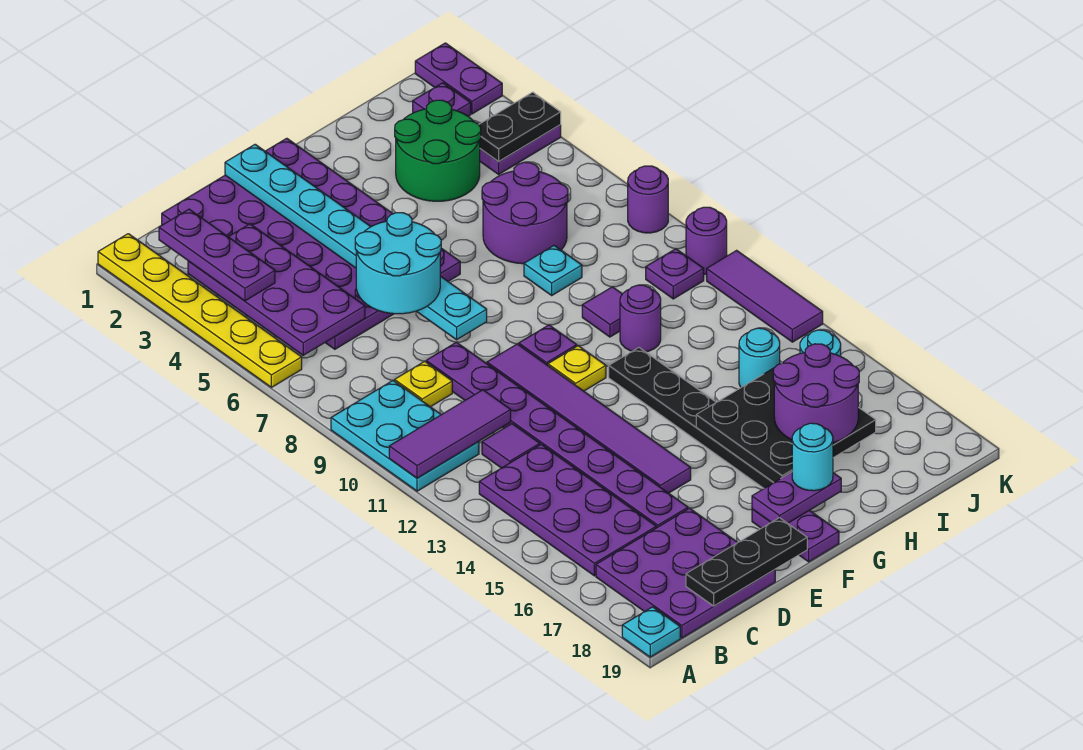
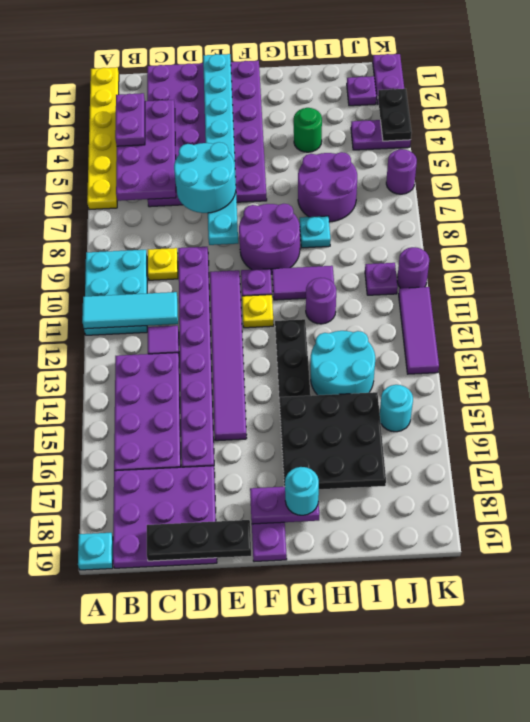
purple tile A11:C11 level 2 -> cyan tile A11:C11 level 2
purple plate B2:B4 level 3 -> purple plate B3:B4 level 3
green round brick H3:I4 level 1 -> green round brick H4 level 1
purple tile H10 level 1 -> purple tile G10:H10 level 1
purple round brick H16:I17 level 3 -> purple round brick F8:G9 level 1
cyan round brick I14 level 1 -> cyan round brick H13:I14 level 1
black plate J4:K4 level 2 -> black plate K3:K4 level 2
purple round brick K8 level 1 -> purple round brick K6 level 1

